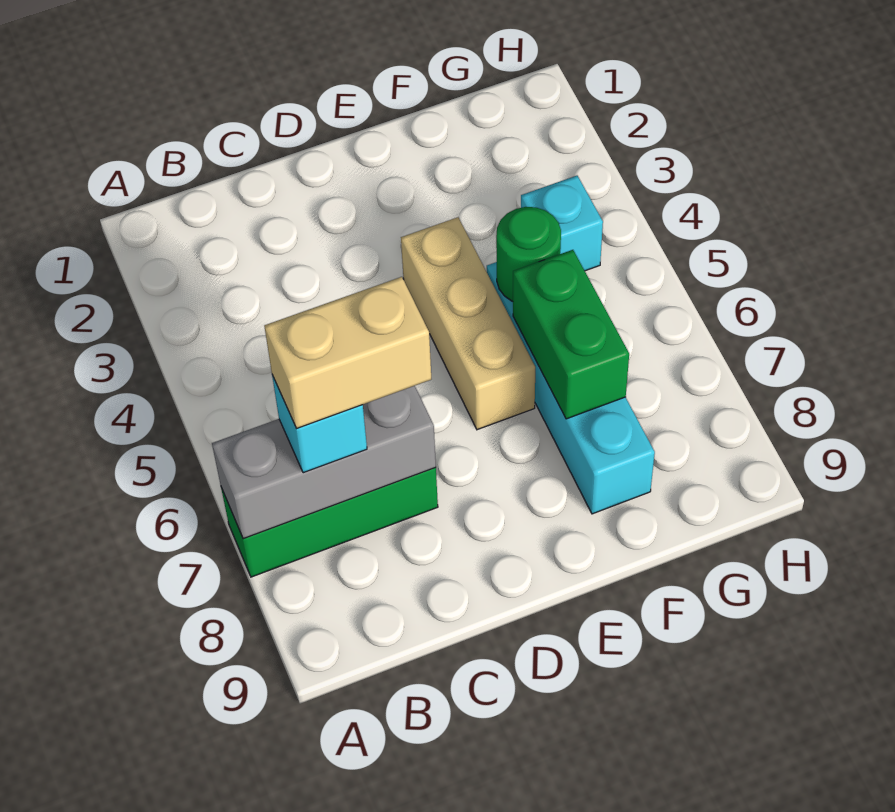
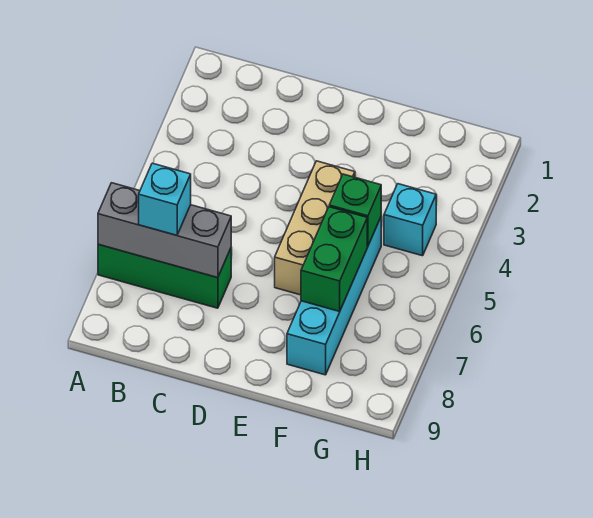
tan brick B7:C7 level 4 -> none
green round brick F5 level 2 -> green brick F5 level 2

